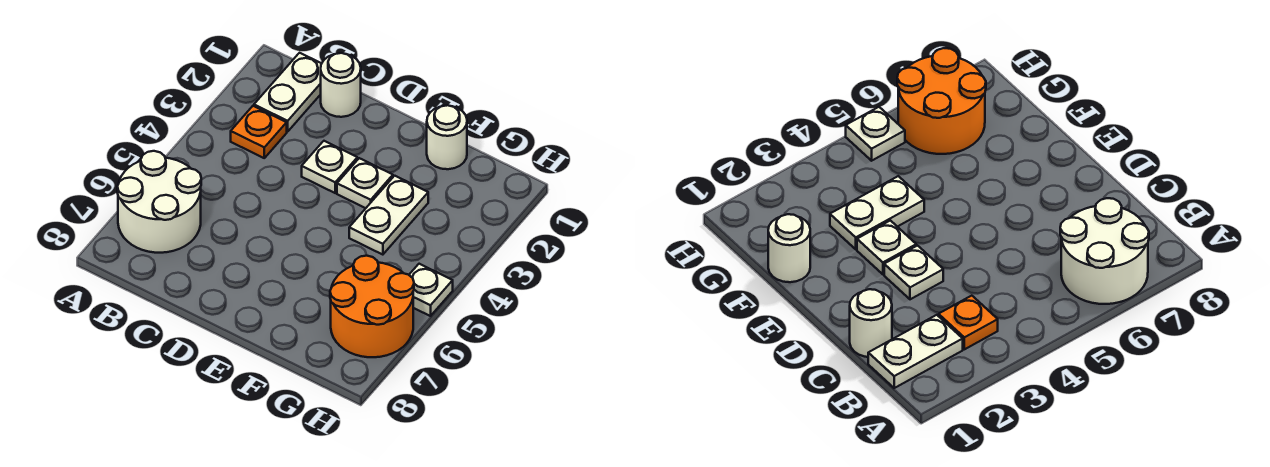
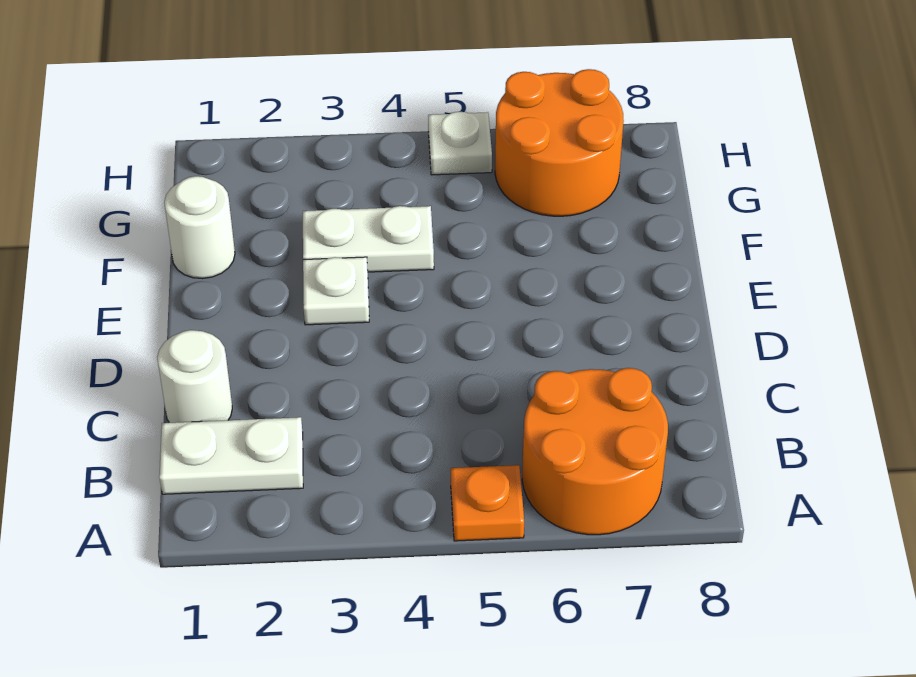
white round brick A6:B7 level 1 -> orange round brick A6:B7 level 1
orange plate B3 level 1 -> orange plate A5 level 1
white plate D3 level 1 -> none

